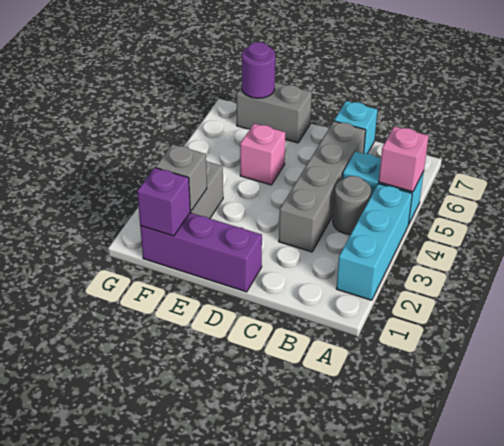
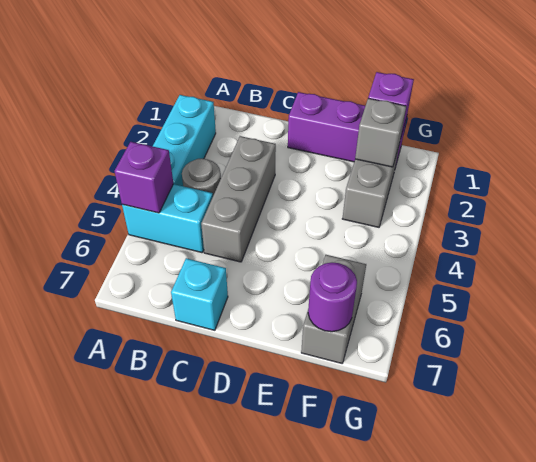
pink brick A5 level 2 -> purple brick A5 level 2
grey brick C3:C6 level 1 -> grey brick C3:C5 level 1
pink brick E5 level 1 -> none
grey brick E7:F7 level 1 -> grey brick F6:F7 level 1

